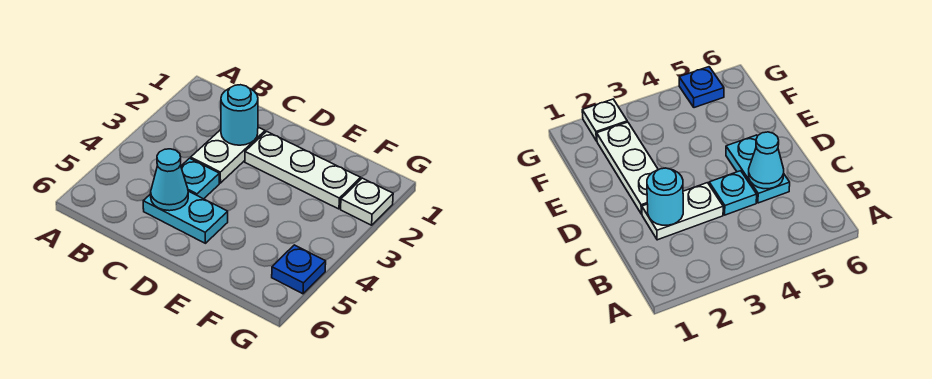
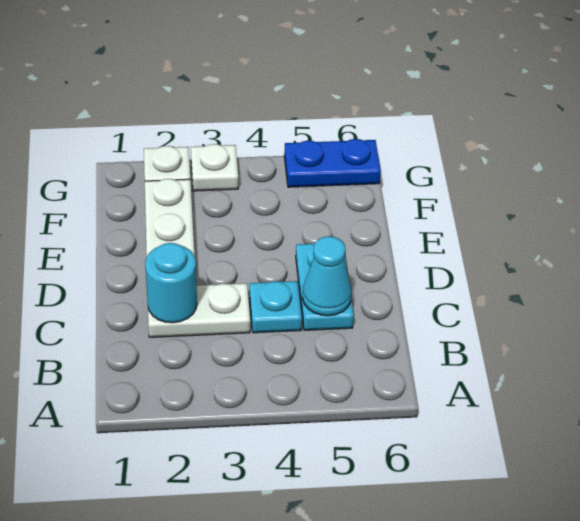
none -> white plate G3 level 1
blue plate G5 level 1 -> blue plate G5:G6 level 1

